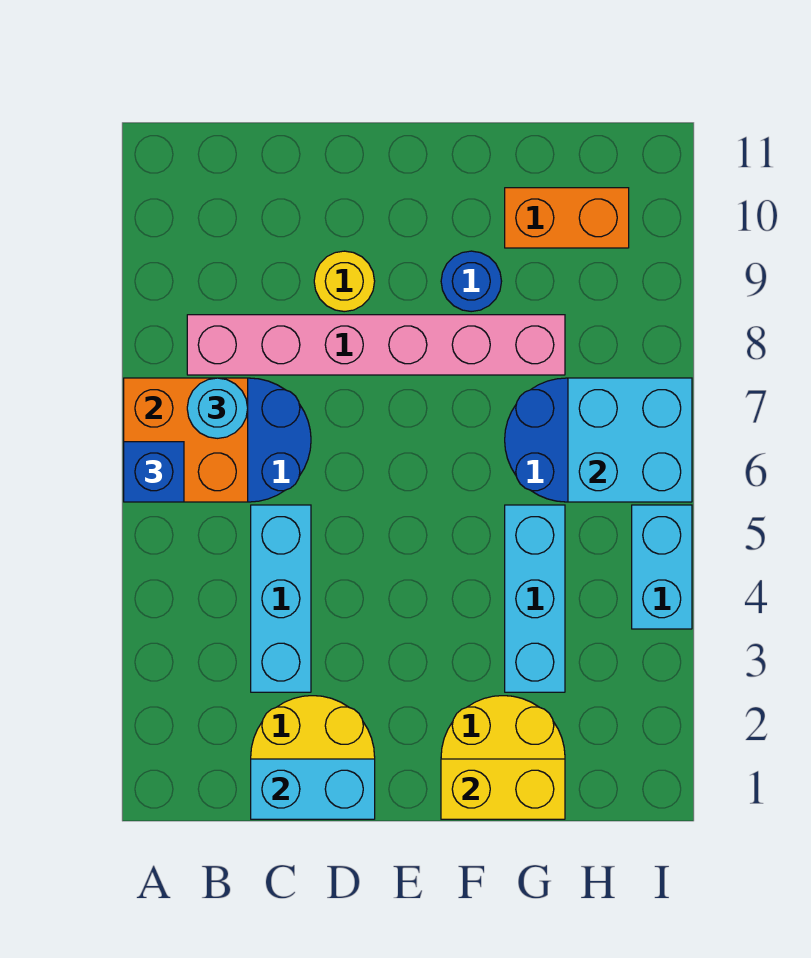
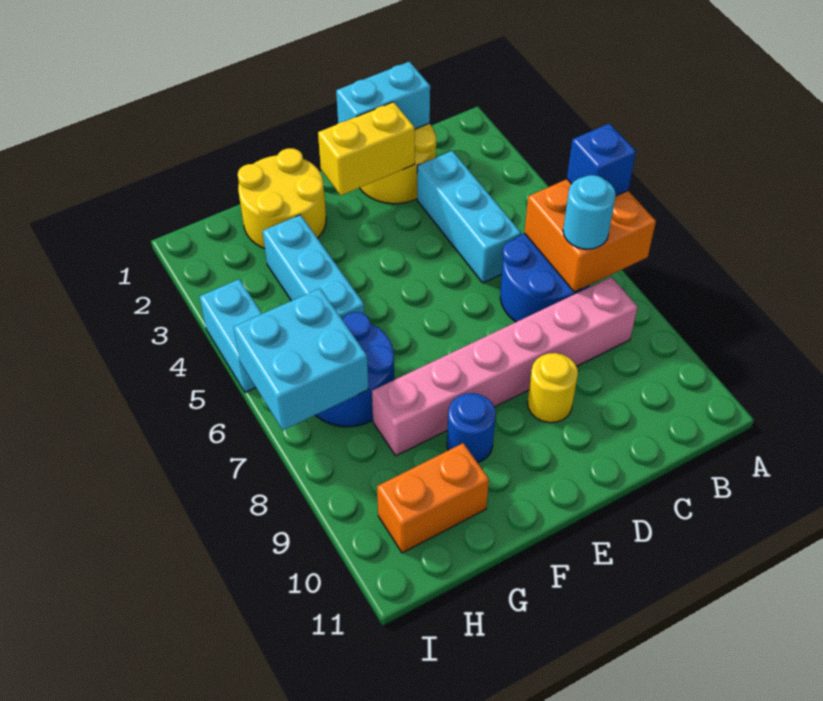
yellow brick F1:G1 level 2 -> yellow brick D2:E2 level 2

